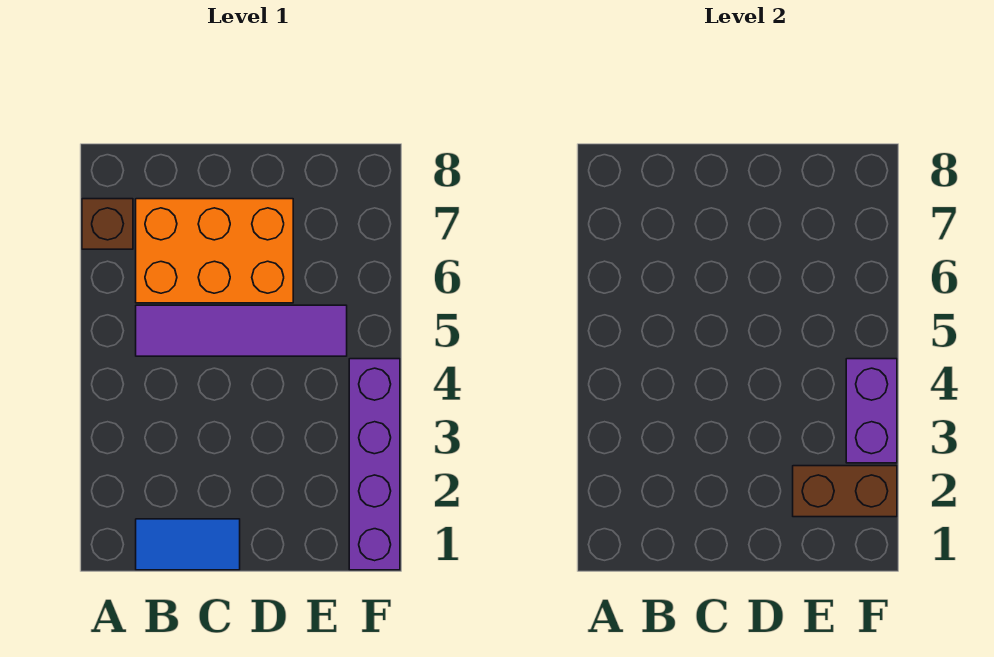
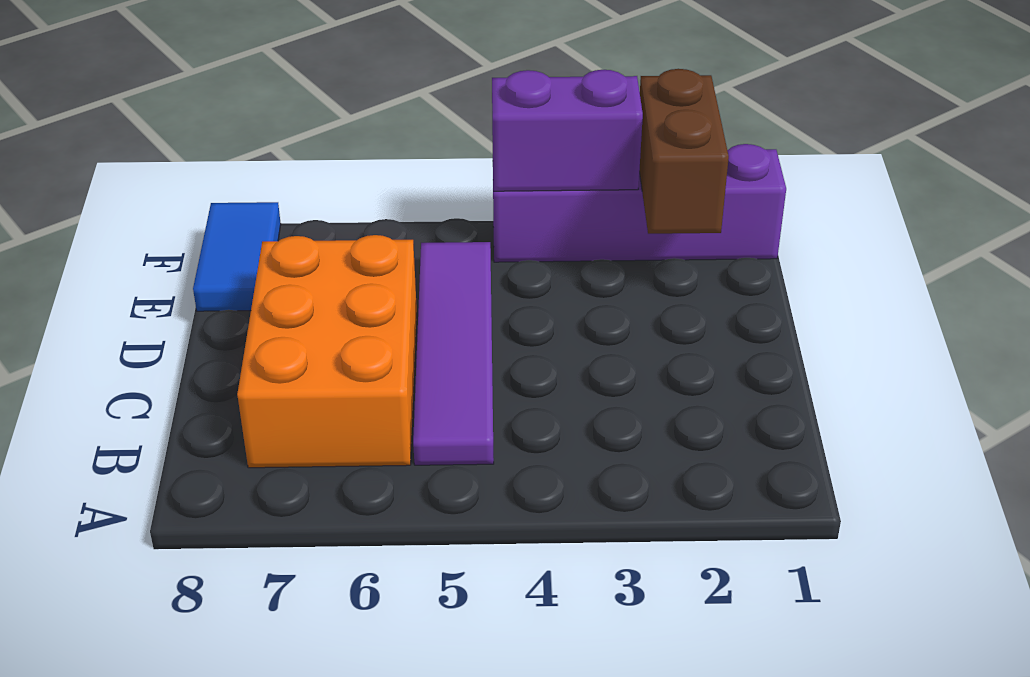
brown brick A7 level 1 -> none
blue tile B1:C1 level 1 -> blue tile E8:F8 level 1

